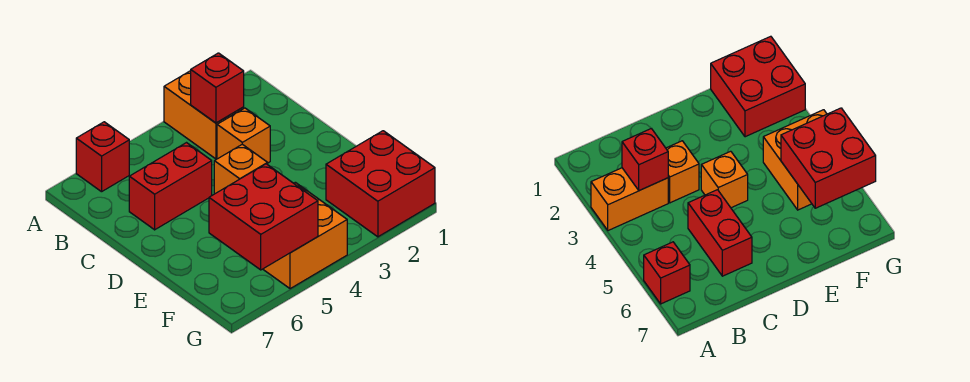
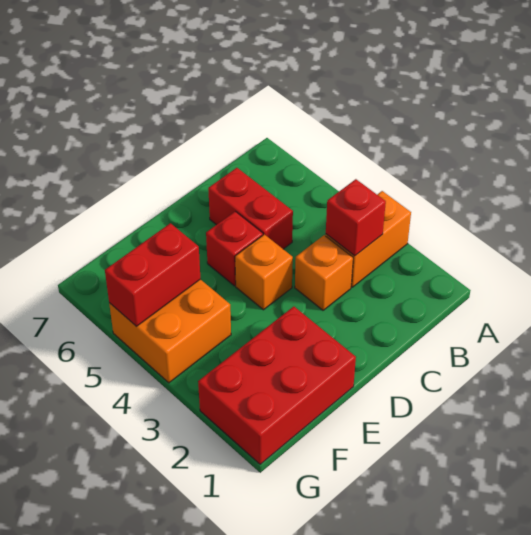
red brick A6 level 1 -> red brick D5 level 1
red brick F1:G2 level 1 -> red brick E1:G2 level 1
red brick F5:G6 level 2 -> red brick F5:G5 level 2

